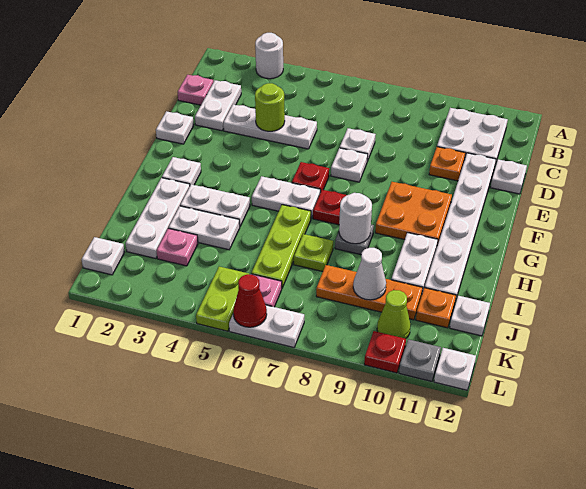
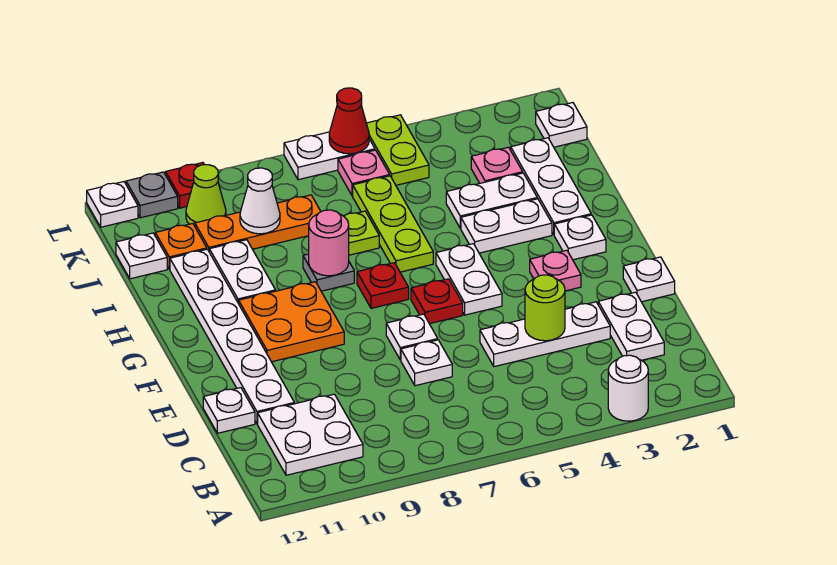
pink plate C1 level 1 -> pink plate F3 level 1
orange plate D10 level 1 -> none
white plate G5:G6 level 1 -> white plate F5:G5 level 1
white round brick H8 level 2 -> pink round brick H8 level 2

